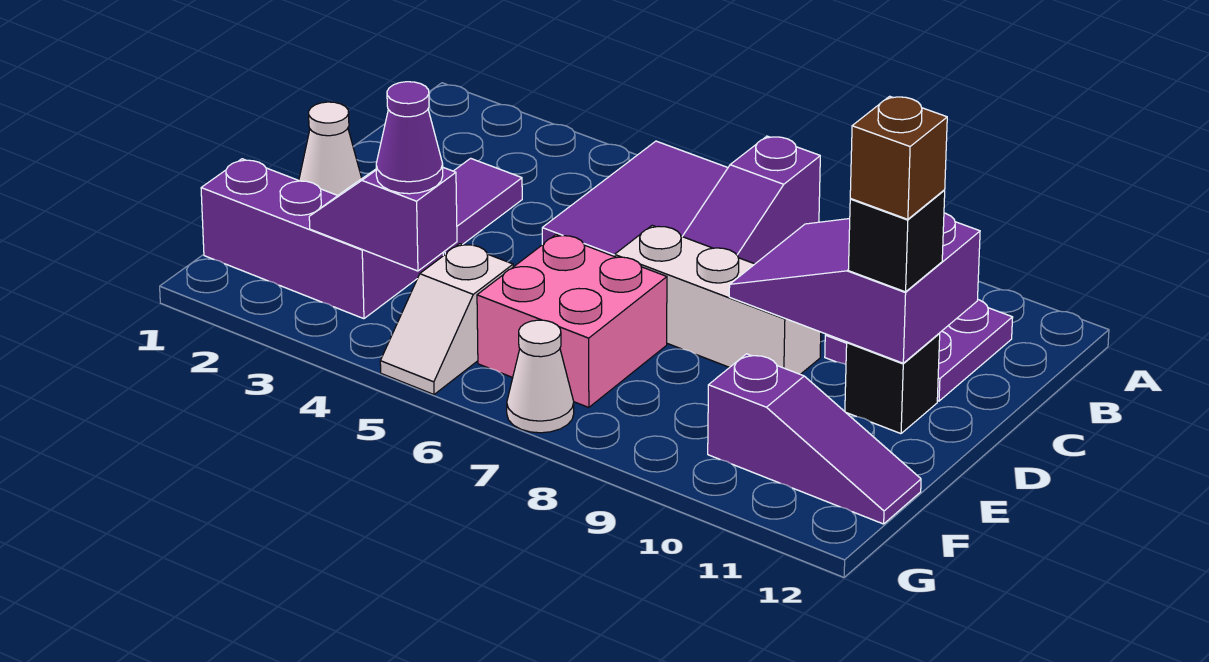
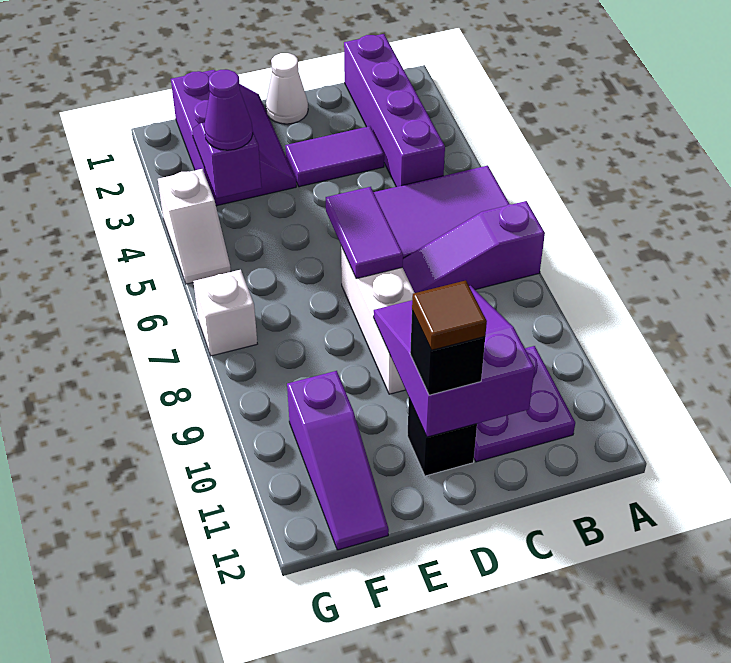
none -> purple brick B1:B4 level 1
none -> purple tile D6:D7 level 2
brown brick D11 level 4 -> brown tile D11 level 4
pink brick E6:F7 level 1 -> none
white slope F5:G5 level 1 top F -> white slope G4:G5 level 1 top 4
white cone G7 level 1 -> white brick G7 level 1

